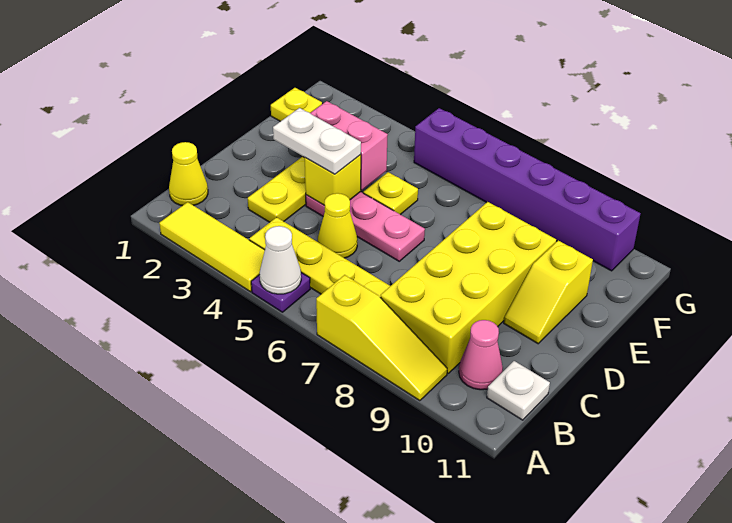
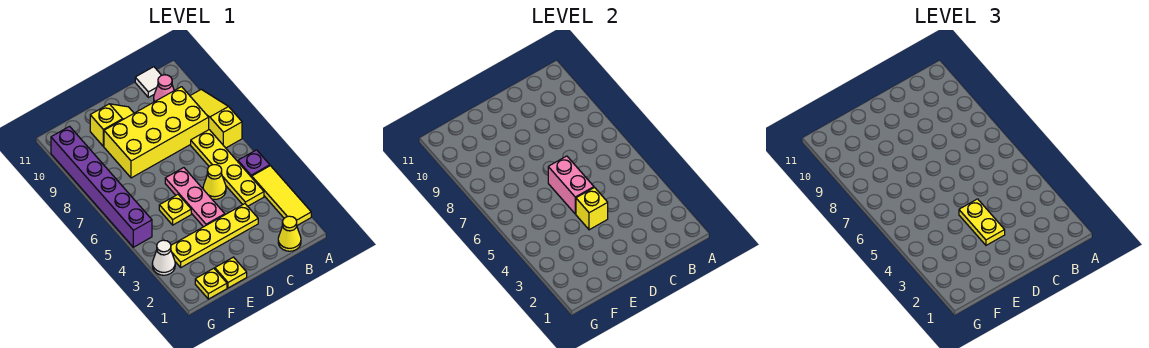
white cone A5 level 2 -> white cone G3 level 1
white plate B11 level 1 -> white tile B11 level 1
white plate D3:D4 level 3 -> yellow plate D3:D4 level 3
none -> yellow plate E1 level 1
pink brick E3:E4 level 2 -> pink brick D5:D6 level 2

